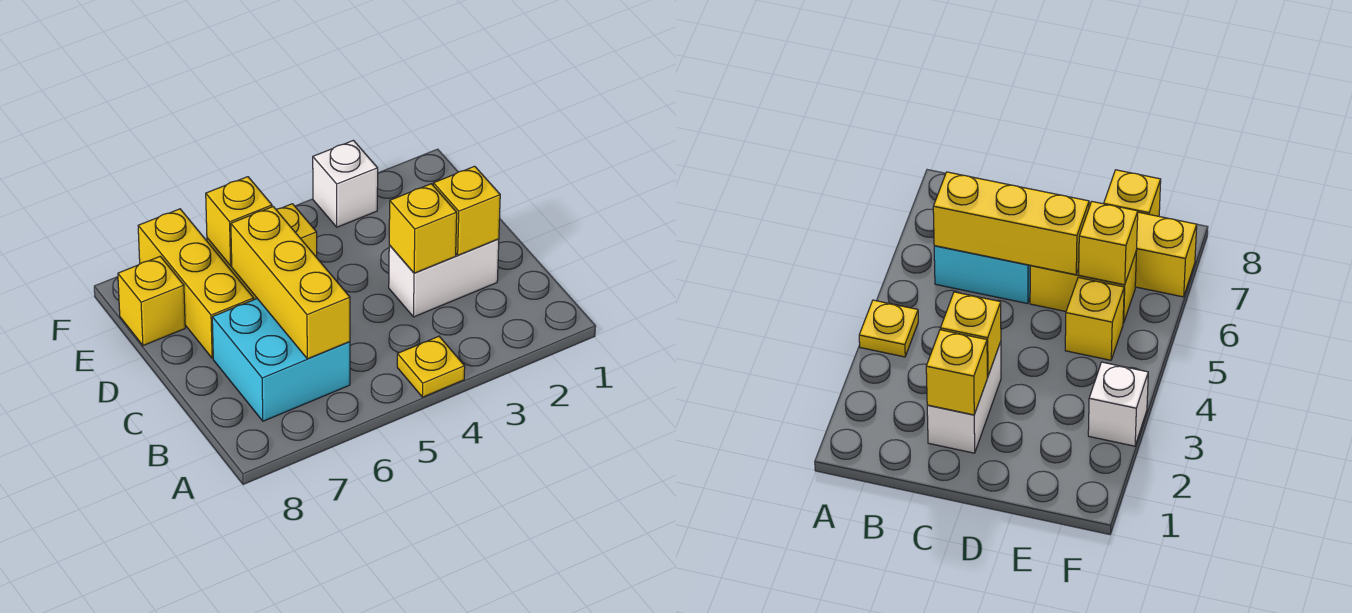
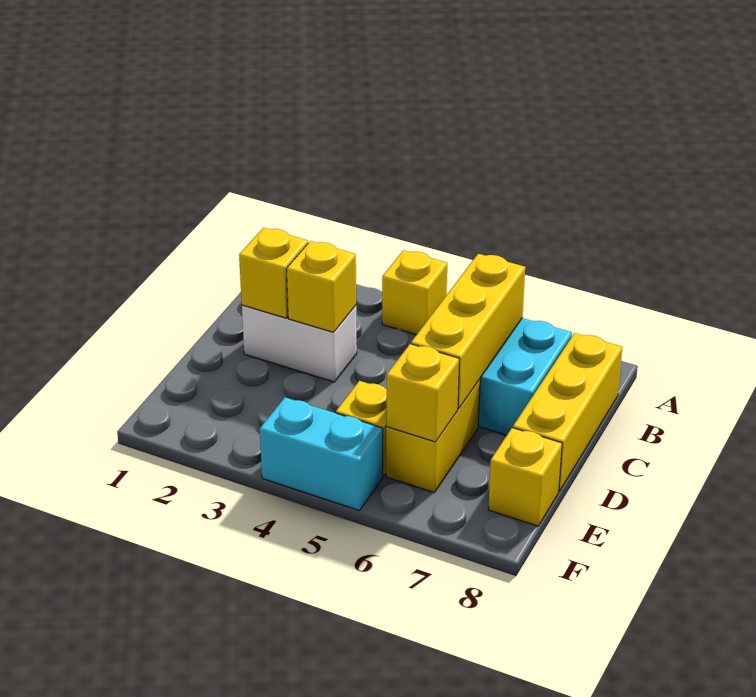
yellow plate A4 level 1 -> yellow brick A4 level 1
yellow brick D7:F7 level 1 -> yellow brick B8:D8 level 1
white brick F3 level 1 -> none
none -> cyan brick F4:F5 level 1

